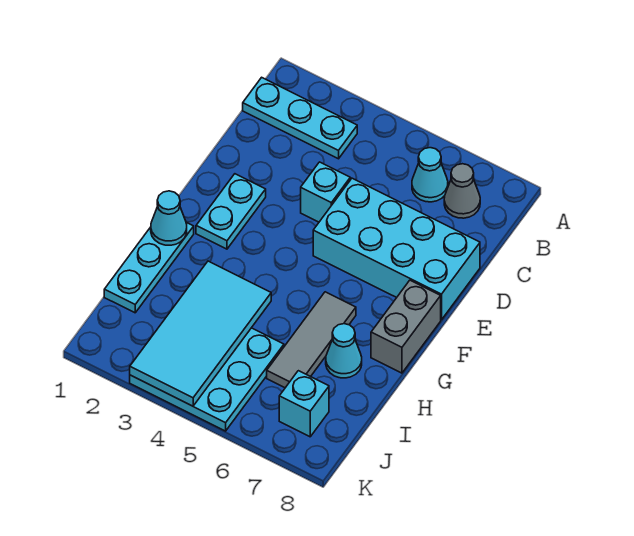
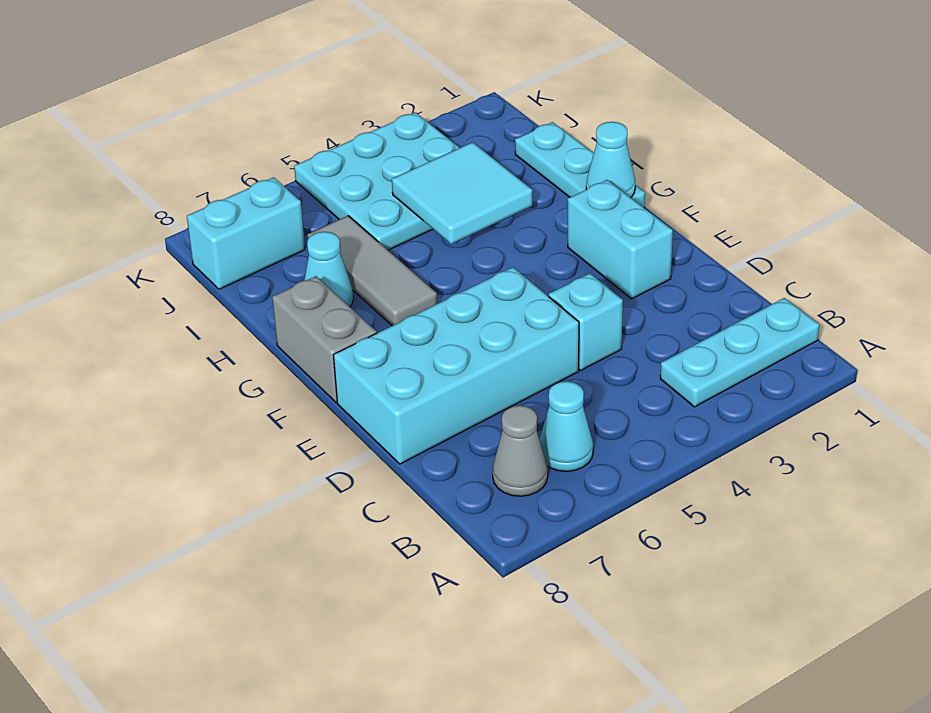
cyan plate E2:F2 level 1 -> cyan brick E2:F2 level 1
cyan tile H3:K4 level 2 -> cyan tile H3:I4 level 2
cyan brick J7 level 1 -> cyan brick J7:J8 level 1

